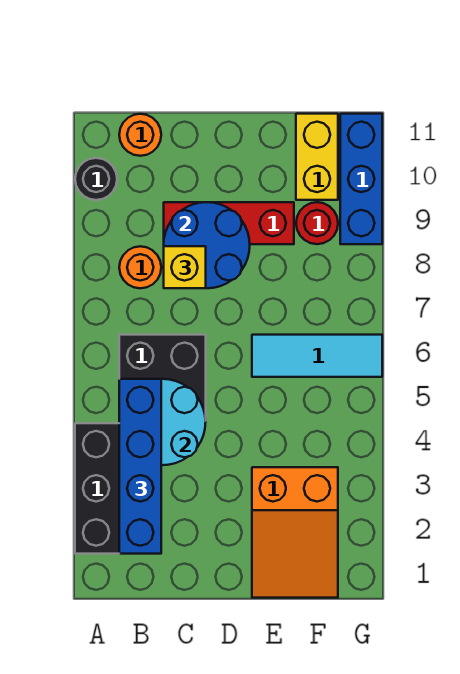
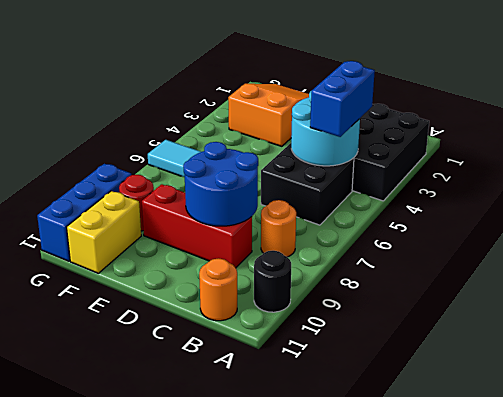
blue brick B2:B5 level 3 -> blue brick B4:B5 level 3
yellow brick C8 level 3 -> none

